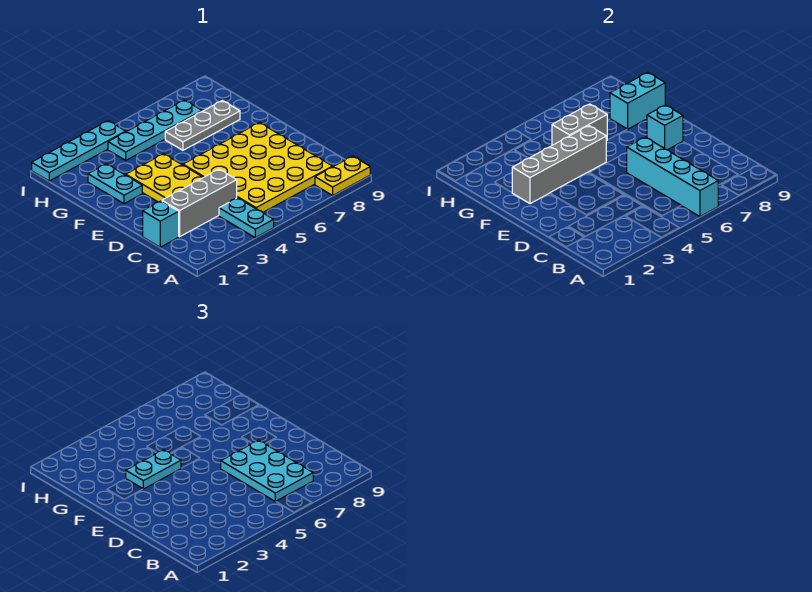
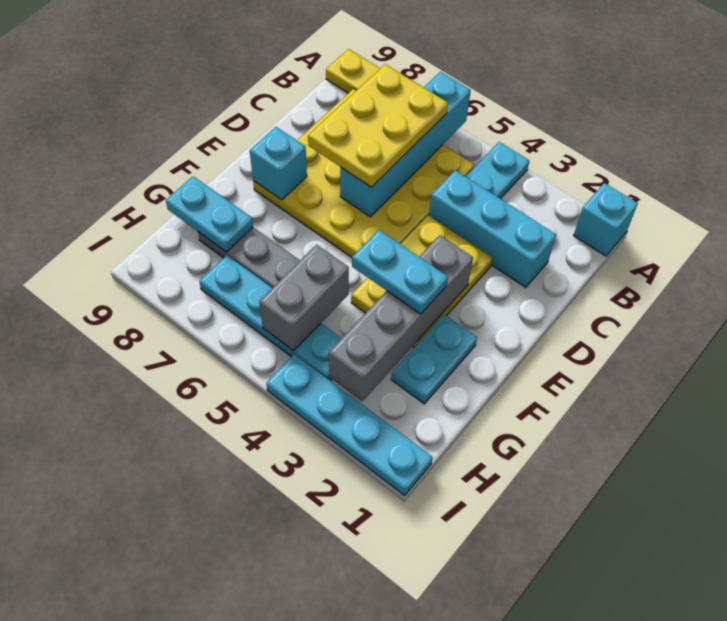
cyan plate B6:D7 level 3 -> yellow plate B6:D7 level 3
cyan brick C1 level 1 -> cyan brick A1 level 1
grey brick C2:C4 level 1 -> cyan brick C2:C4 level 1
grey brick F2:F5 level 2 -> grey brick E3:H3 level 2
grey brick G5:G6 level 2 -> grey brick G5:H5 level 2
cyan brick G8:G9 level 2 -> cyan plate G8:G9 level 2

